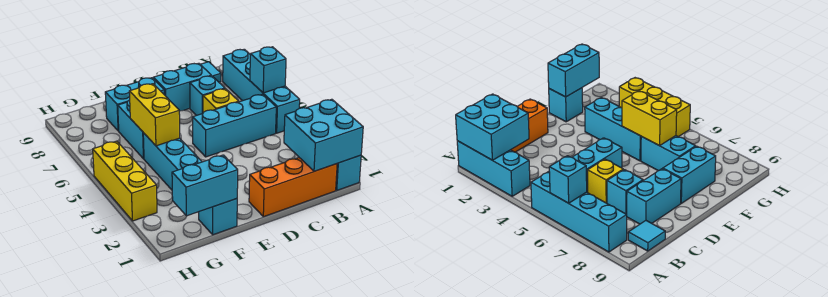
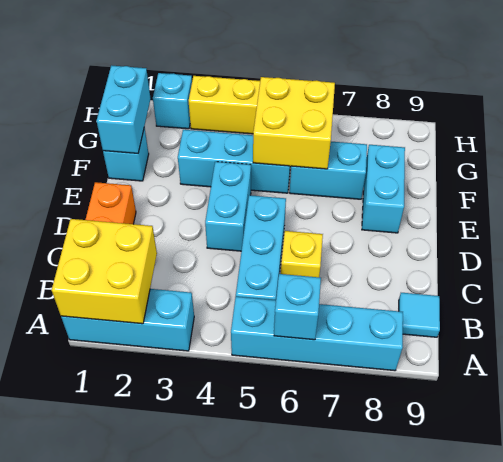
cyan brick A1:B2 level 2 -> yellow brick A1:B2 level 2
cyan brick C7 level 1 -> cyan brick H2 level 1
cyan brick C8:D8 level 1 -> cyan brick D4:E4 level 1
yellow brick F5:F6 level 2 -> yellow brick F5:G6 level 2

